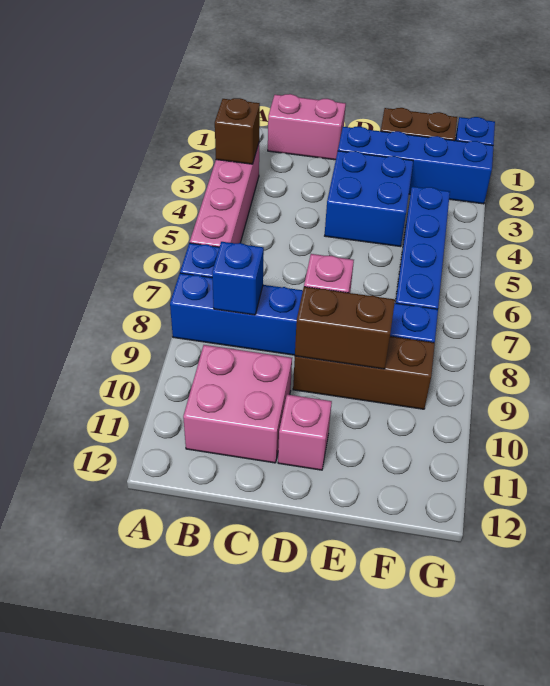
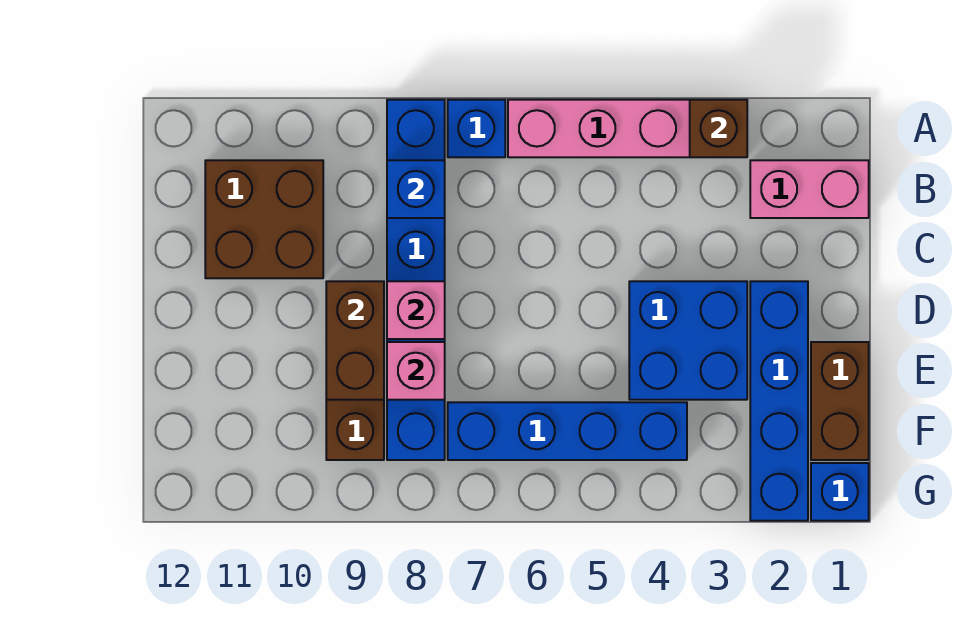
pink brick B1:C1 level 1 -> pink brick B1:B2 level 1
pink brick B10:C11 level 1 -> brown brick B10:C11 level 1
pink brick D11 level 1 -> pink brick E8 level 2

